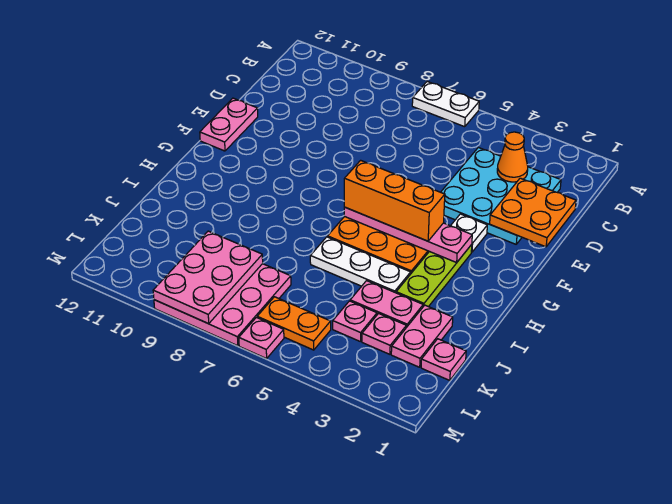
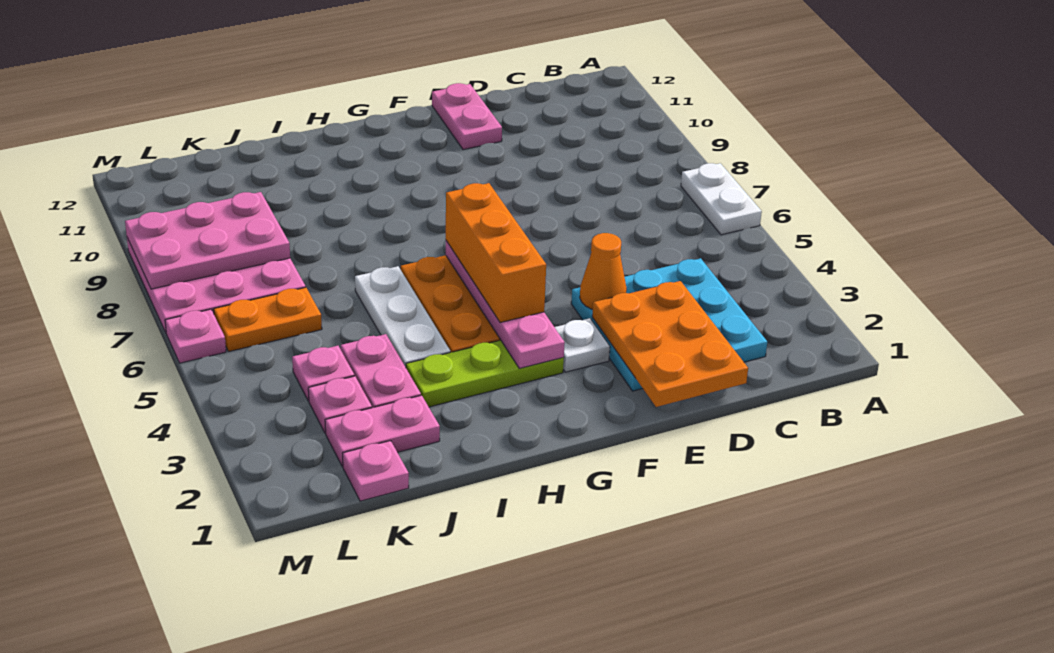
orange cone C3 level 2 -> orange cone E4 level 2
orange plate D1:E2 level 2 -> orange plate D1:E3 level 2
pink plate E12:F12 level 1 -> pink plate E11:E12 level 1
orange plate L5:L6 level 1 -> orange plate K6:L6 level 1

